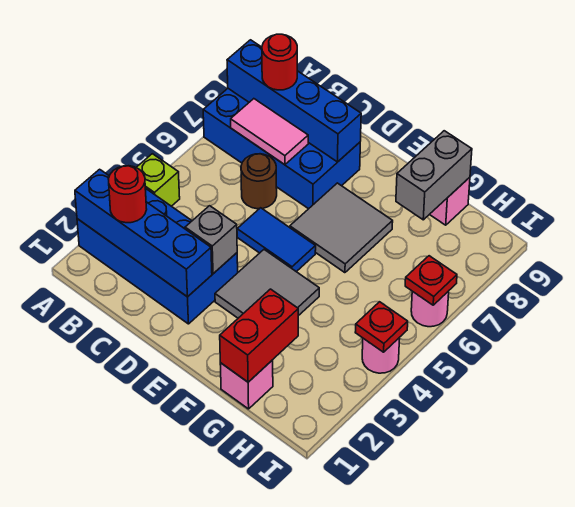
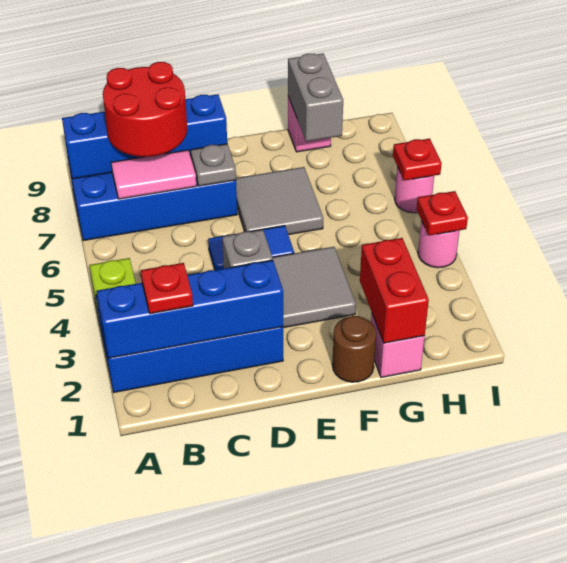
red round brick B2 level 3 -> red plate B2 level 3
red round brick B8 level 3 -> red round brick B7:C8 level 3
brown round brick C6 level 1 -> brown round brick F1 level 1
none -> grey plate D7 level 2

